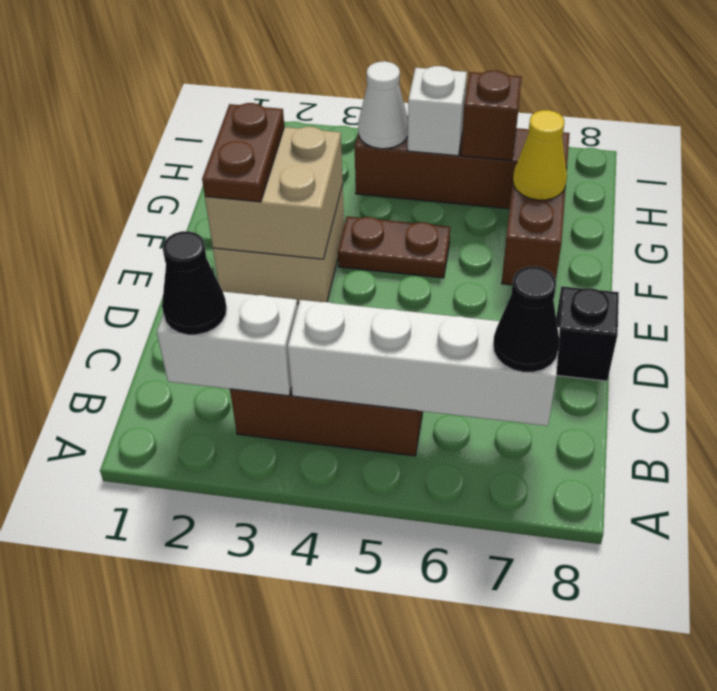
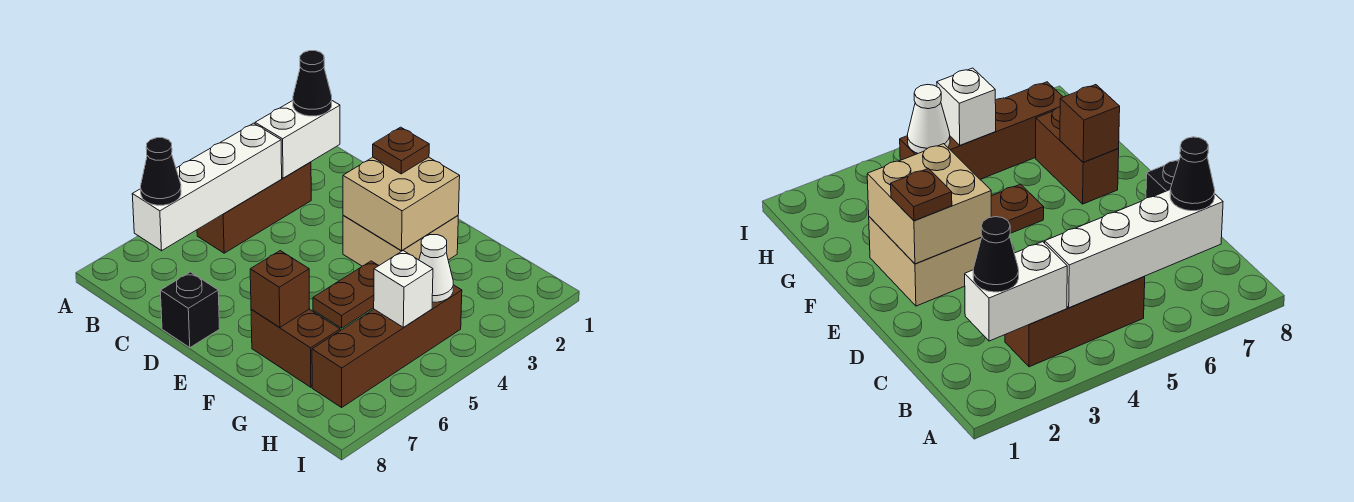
brown plate E2:F2 level 3 -> brown plate E2 level 3
yellow cone G7 level 2 -> none
brown brick H6 level 2 -> brown brick F7 level 2

